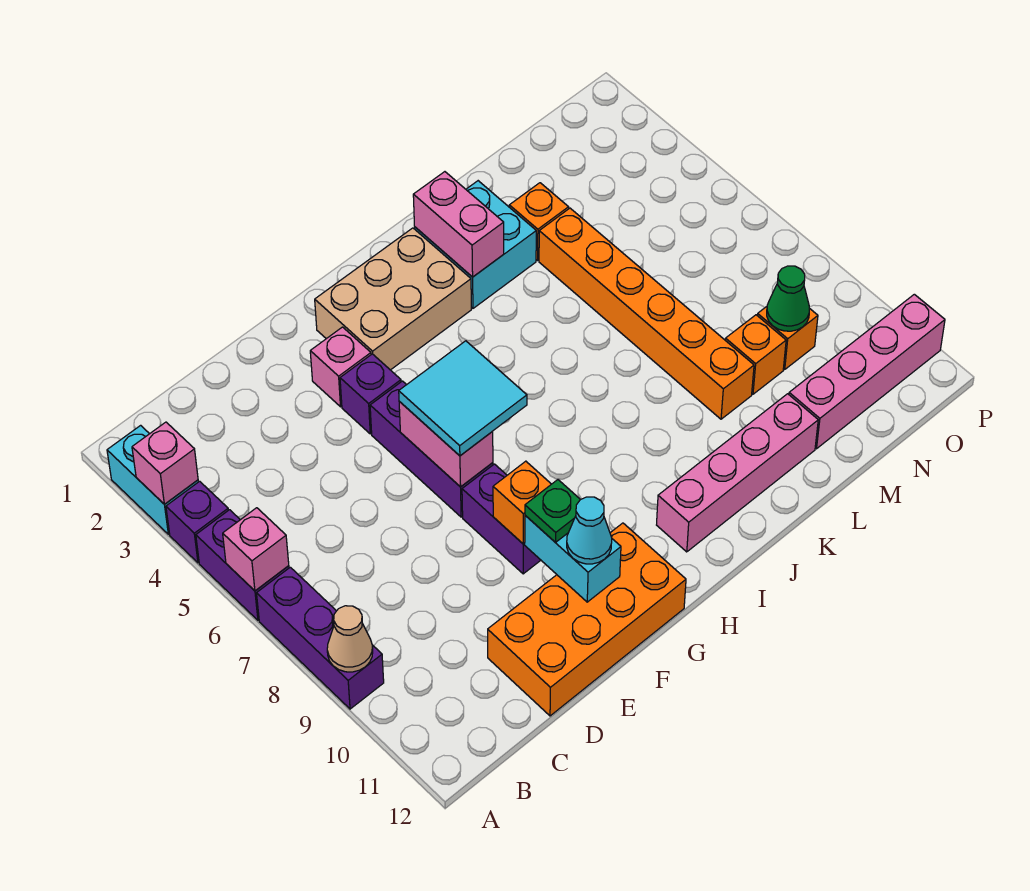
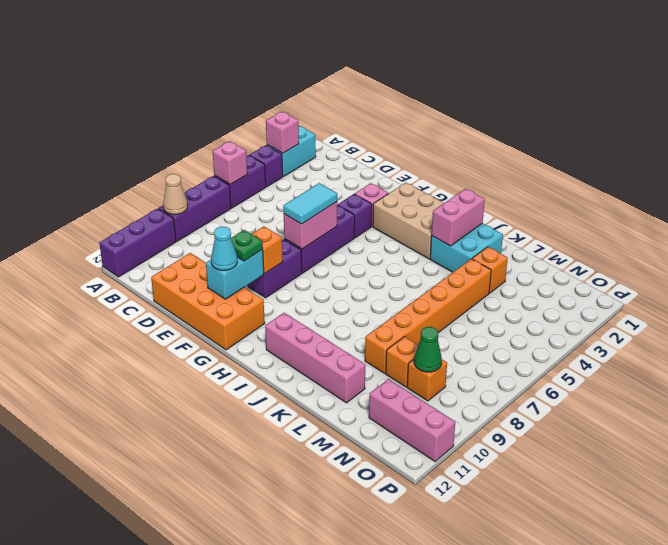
none -> purple brick A10:A12 level 1
cyan tile F6:G7 level 3 -> cyan tile F6:F7 level 3
pink brick M11:P11 level 1 -> pink brick N11:P11 level 1

